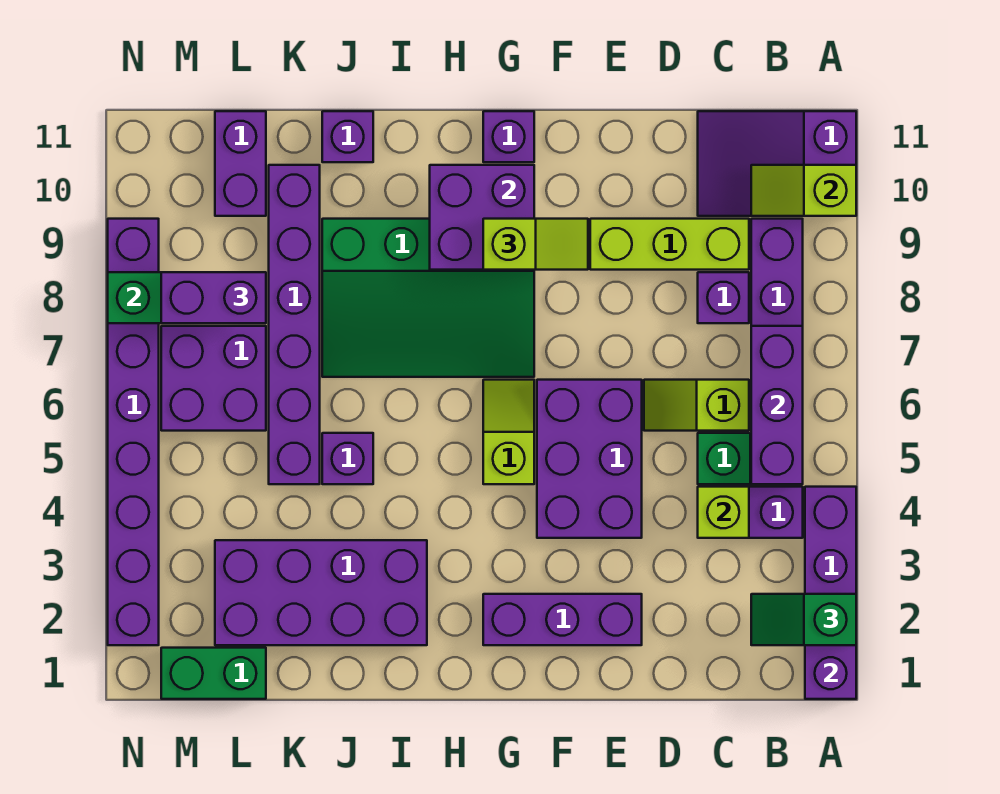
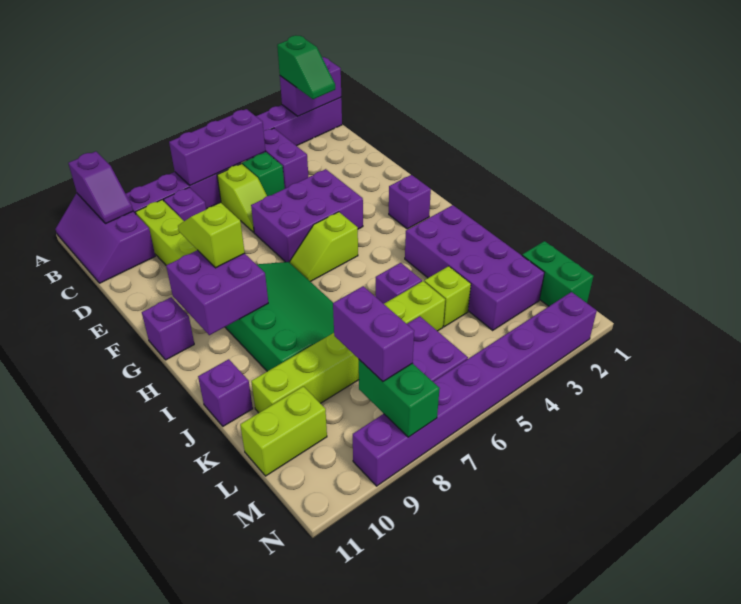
purple slope A10:C11 level 1 top A -> purple slope A10:C11 level 1 top 10
lime slope A10:B10 level 2 top A -> purple slope A10:B10 level 2 top A
lime brick C4 level 2 -> lime brick K4 level 1
purple brick E2:G2 level 1 -> purple brick G2 level 1
purple brick K5:K10 level 1 -> lime brick K5:K10 level 1
purple brick L10:L11 level 1 -> lime brick L10:L11 level 1

